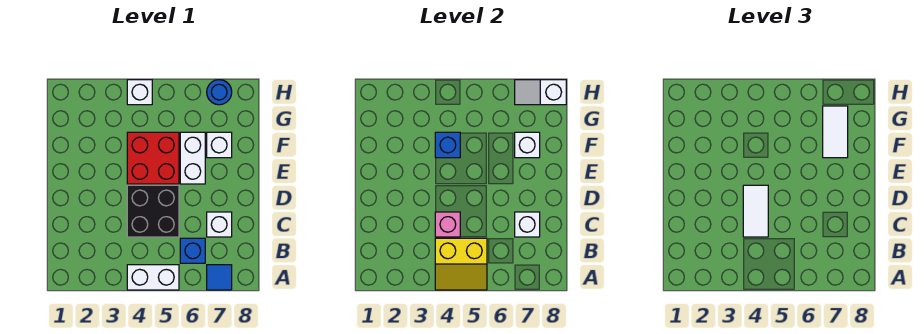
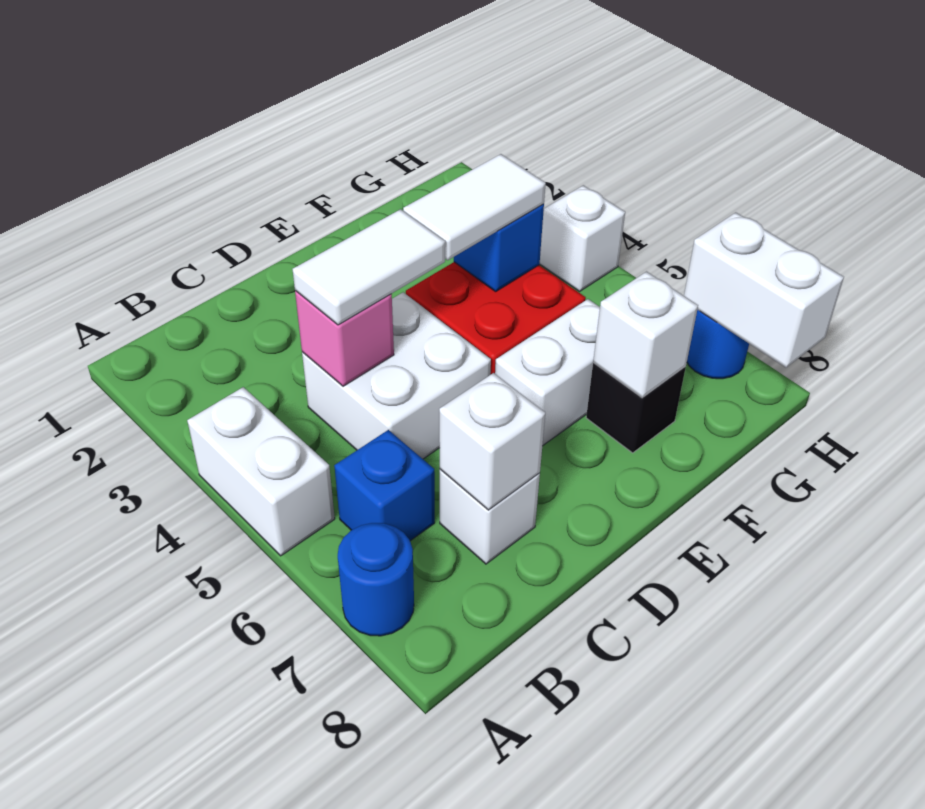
yellow slope A4:B5 level 2 top B -> none
blue tile A7 level 1 -> blue round brick A7 level 1
black brick C4:D5 level 1 -> white brick C4:D5 level 1
white brick F7 level 1 -> black brick F7 level 1
white tile F7:G7 level 3 -> white tile E4:F4 level 3
white slope H7:H8 level 2 top 8 -> white brick H7:H8 level 2

